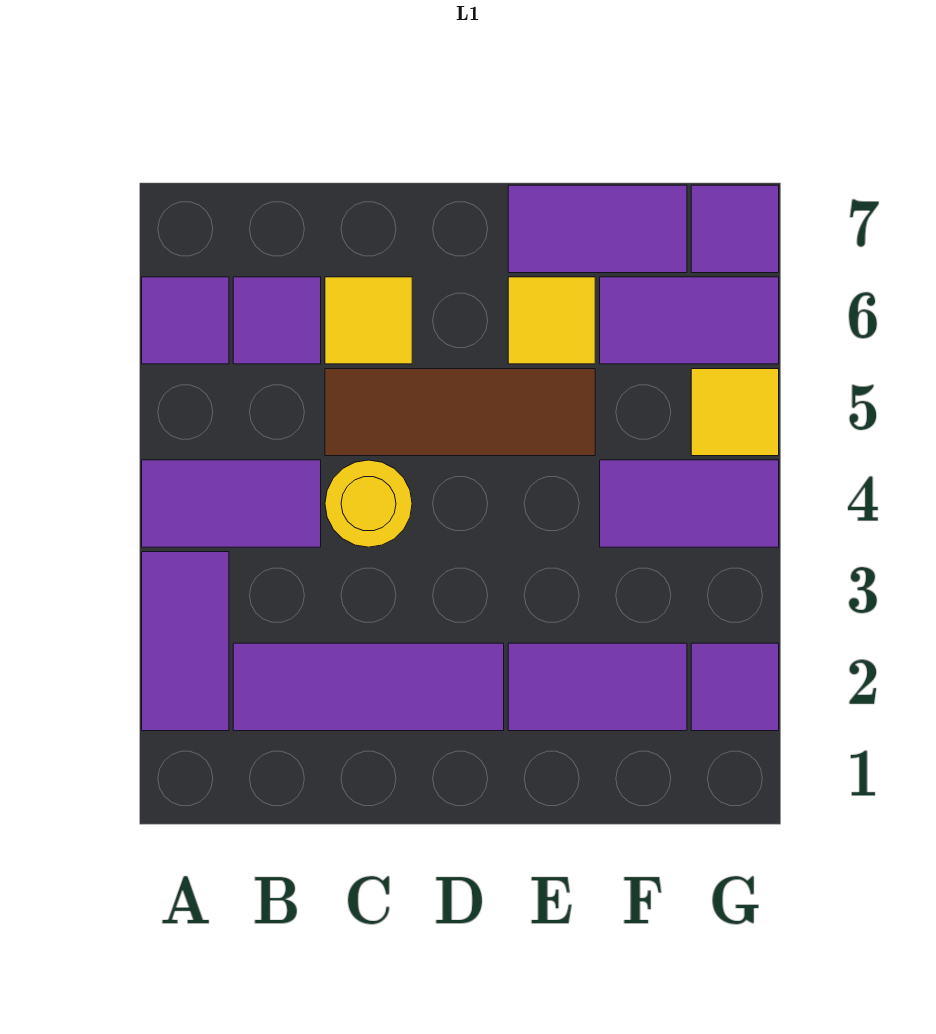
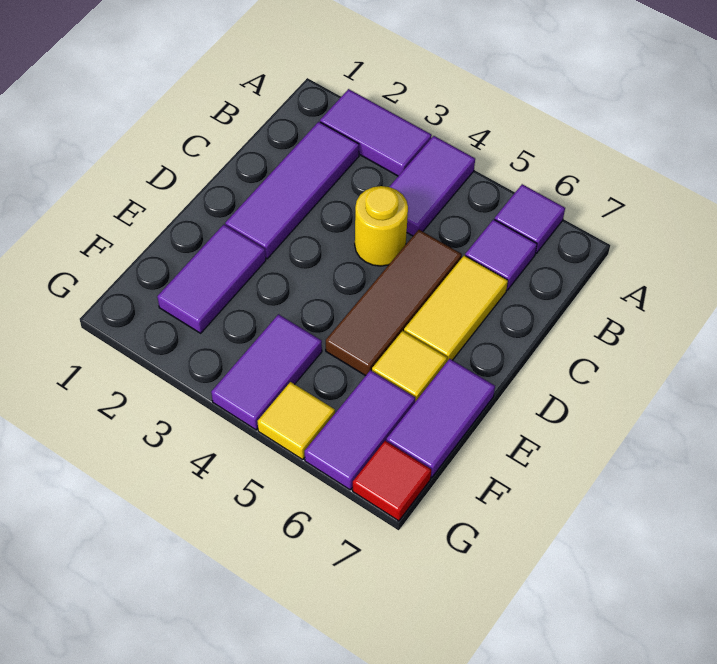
yellow tile C6 level 1 -> yellow tile C6:D6 level 1
purple tile G2 level 1 -> none
purple tile G7 level 1 -> red tile G7 level 1

